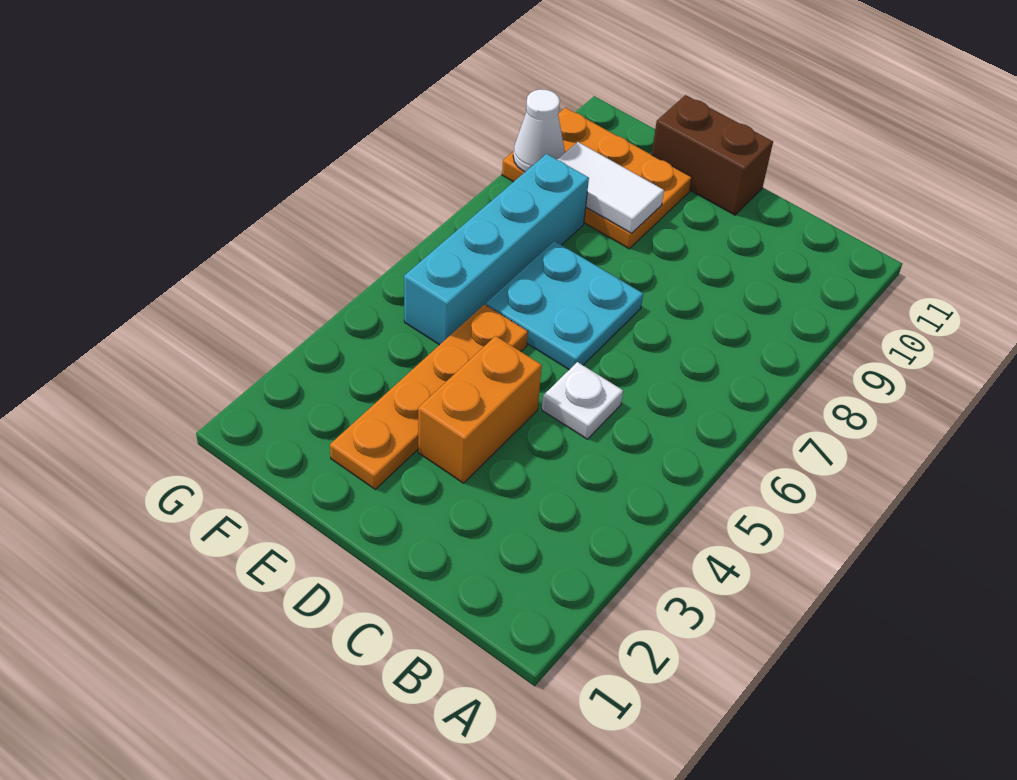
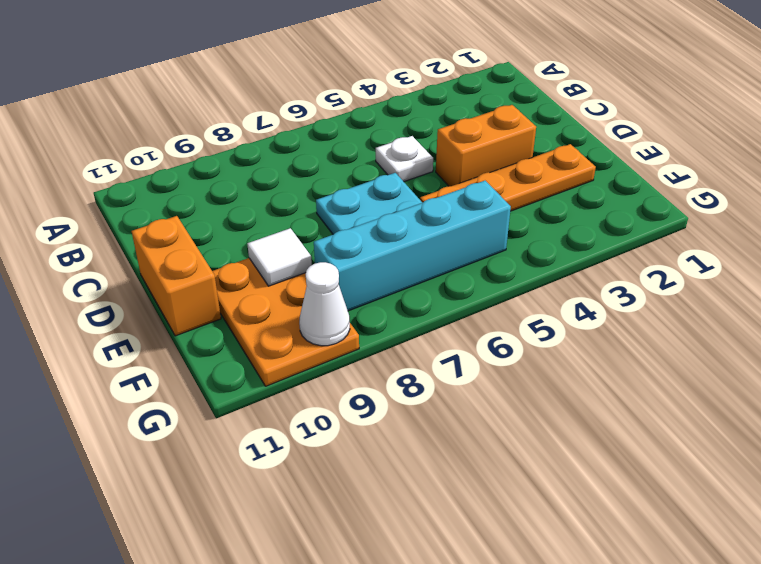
brown brick D11:E11 level 1 -> orange brick D11:E11 level 1
white tile E9:F9 level 2 -> white tile E9 level 2

